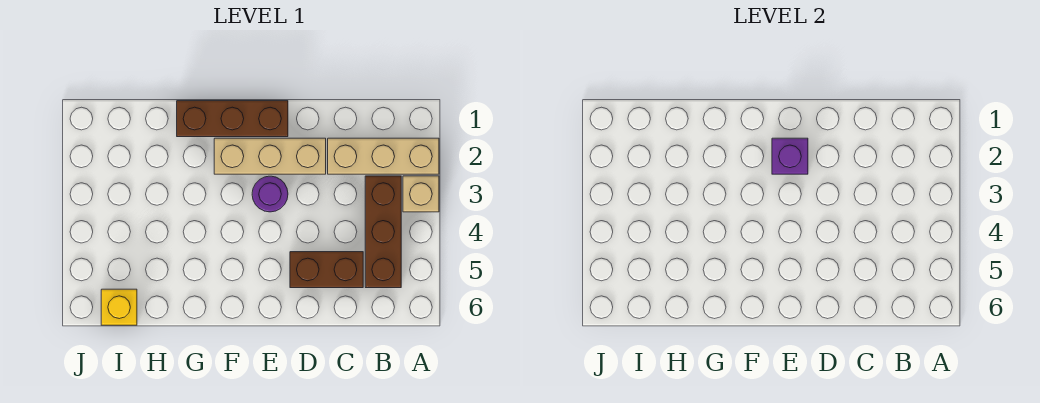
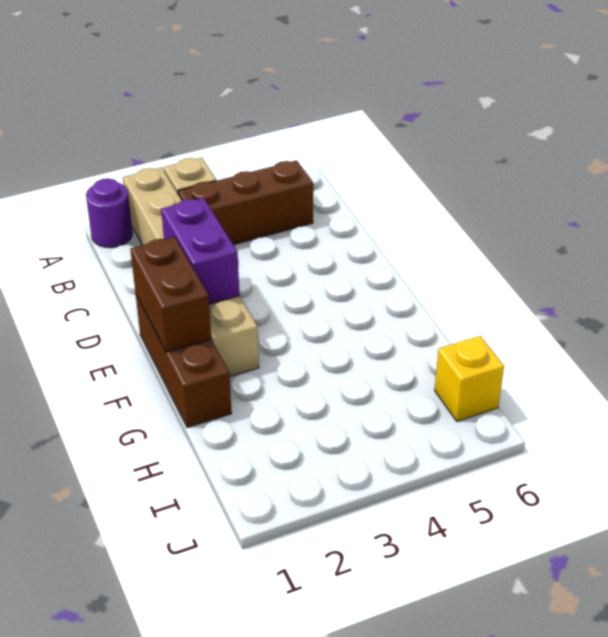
brown brick C5:D5 level 1 -> brown brick E1:F1 level 2
purple brick E2 level 2 -> purple brick D2:E2 level 2
purple round brick E3 level 1 -> purple round brick A1 level 1

